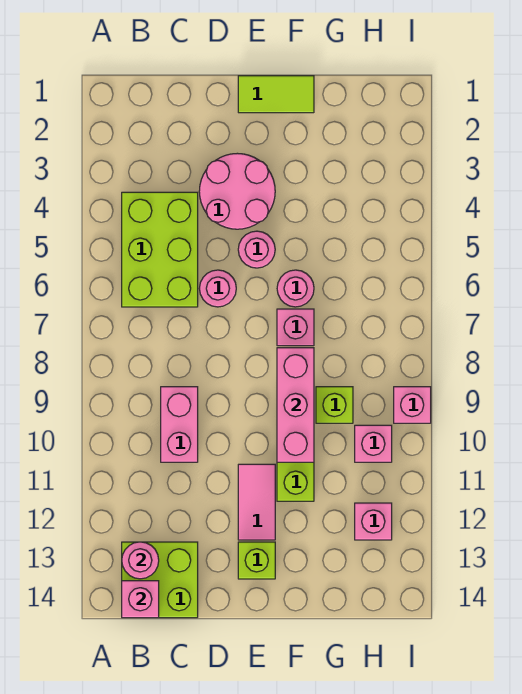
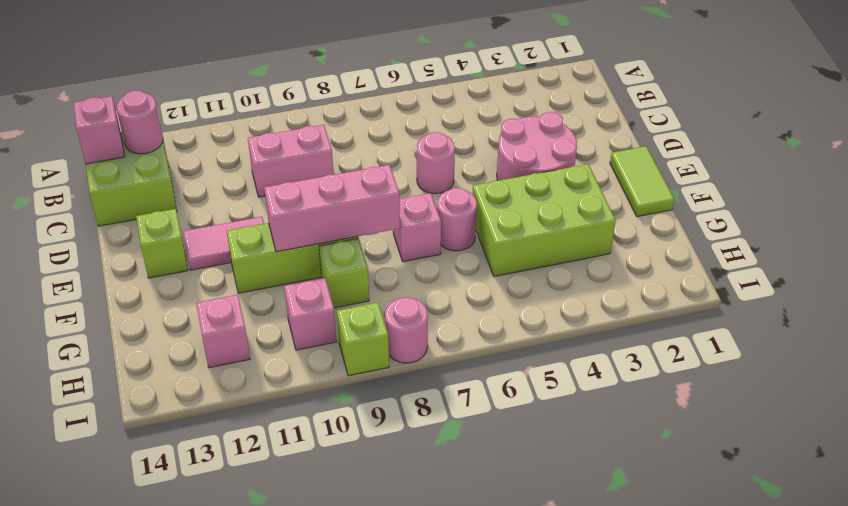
lime brick B4:C6 level 1 -> lime brick F3:G5 level 1
pink round brick E5 level 1 -> pink round brick I8 level 1
pink brick I9 level 1 -> lime brick I9 level 1

